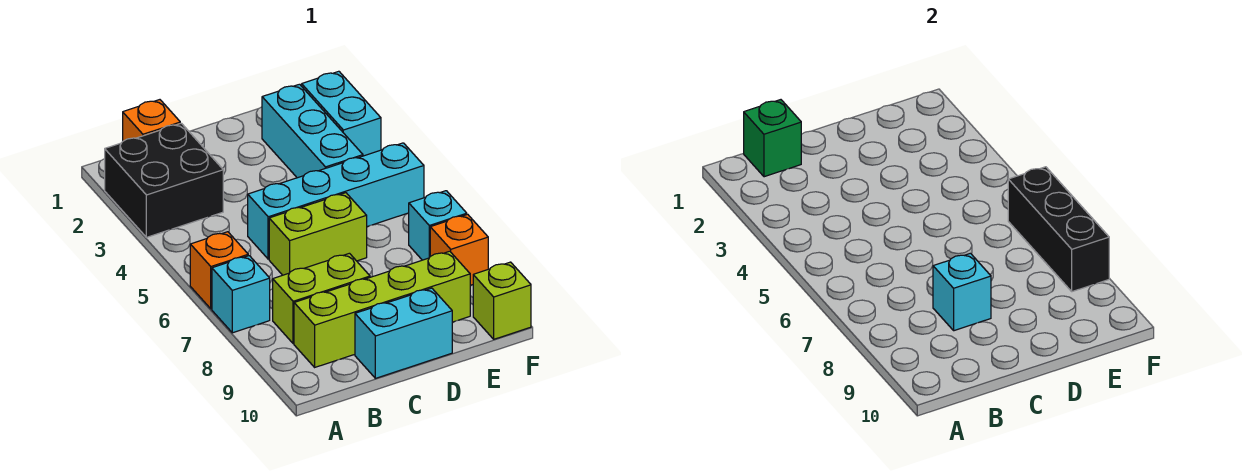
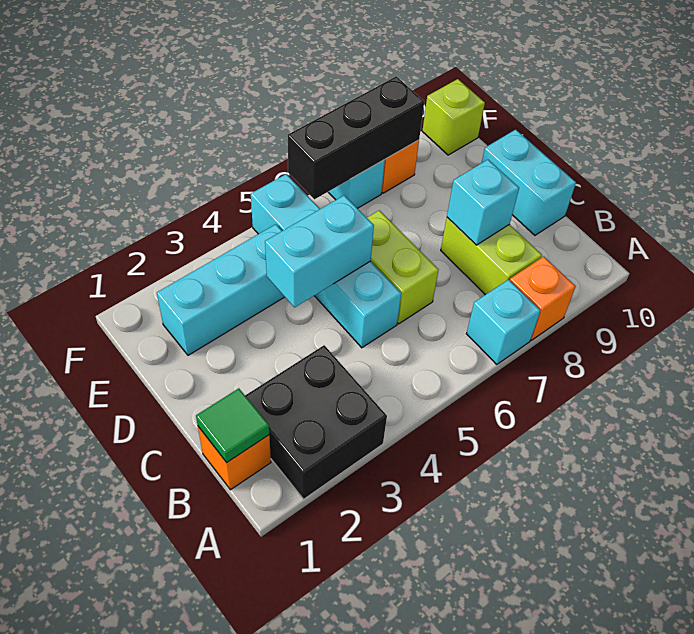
orange brick A6 level 1 -> orange brick A8 level 1
green brick B1 level 2 -> green tile B1 level 2
lime brick B9:E9 level 1 -> none
cyan brick F2:F3 level 1 -> cyan brick D4:D5 level 2

